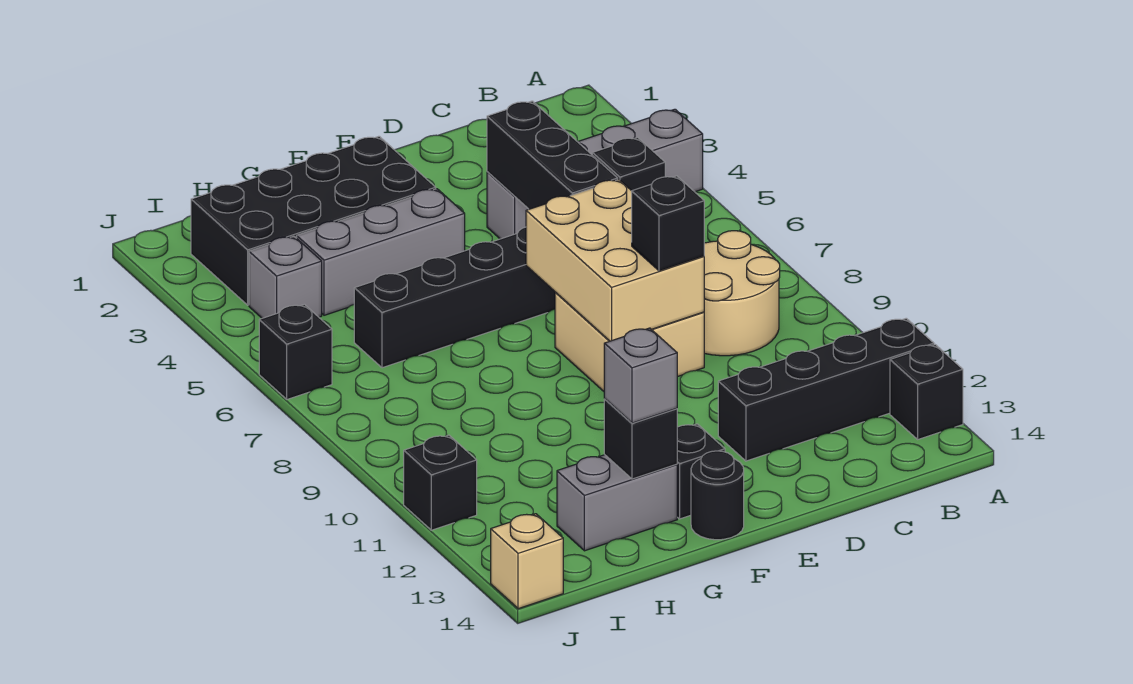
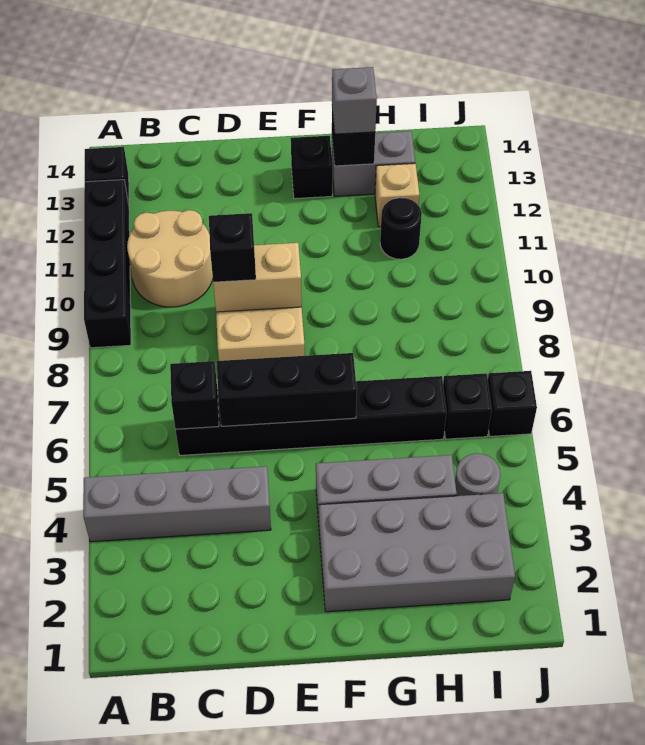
black brick A12:D12 level 1 -> black brick A9:A12 level 1
tan round brick B8:C9 level 1 -> tan round brick B10:C11 level 1
black brick D4:D6 level 2 -> black brick D6:F6 level 2
tan brick D7:E9 level 2 -> tan brick D9:E9 level 2
black brick F2:I3 level 1 -> grey brick F2:I3 level 1
black round brick F14 level 1 -> black round brick H11 level 1
grey brick I4 level 1 -> grey round brick I4 level 1
black brick J11 level 1 -> black brick I6 level 1
tan brick J14 level 1 -> tan brick H12 level 1

